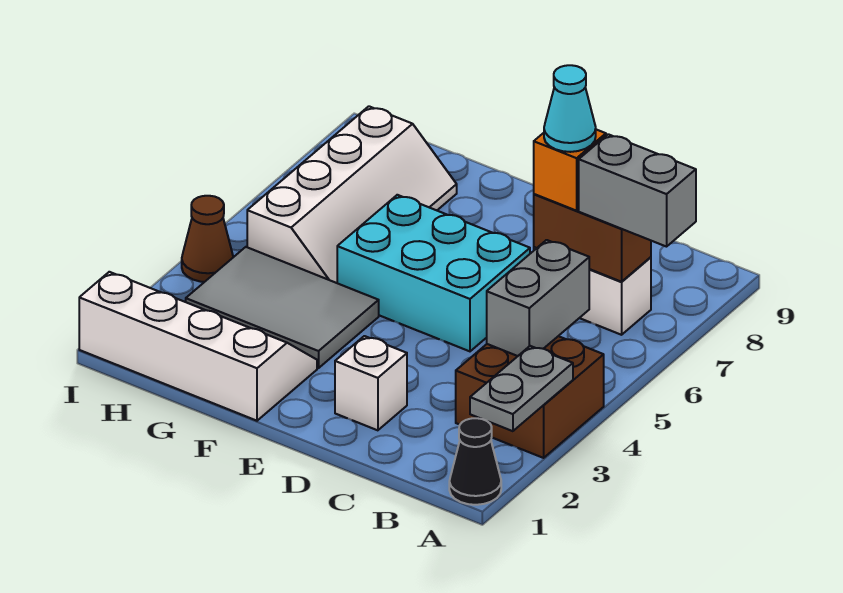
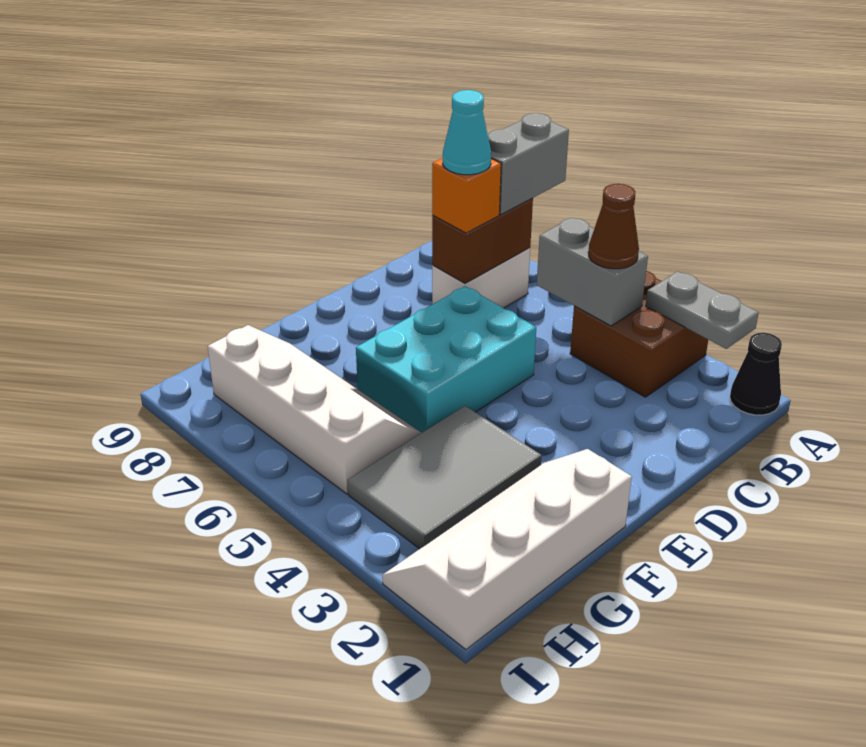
white brick D2 level 1 -> none
brown cone I4 level 1 -> brown cone B4 level 3

